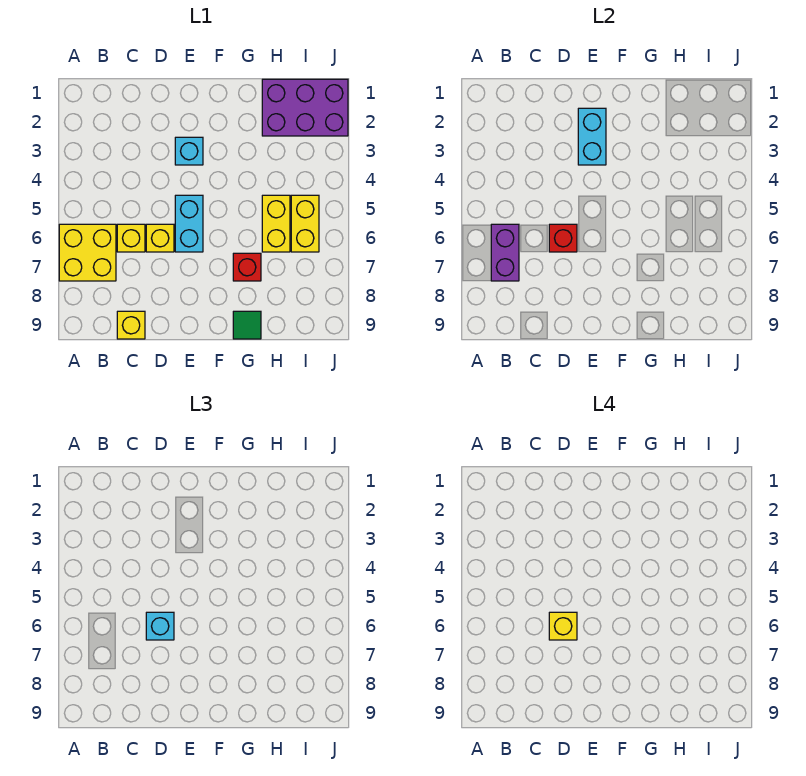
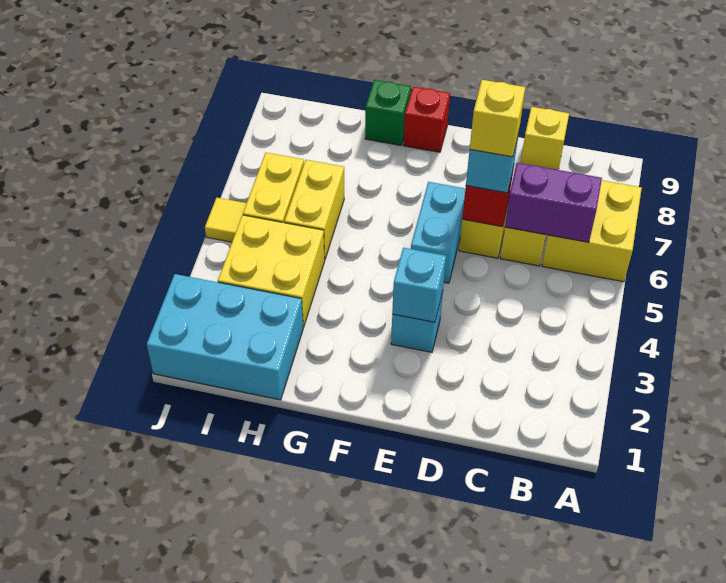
purple brick B6:B7 level 2 -> purple brick B6:C6 level 2
cyan brick E2:E3 level 2 -> cyan brick E3 level 2
red brick G7 level 1 -> red brick F9 level 1
green tile G9 level 1 -> green brick G9 level 1
purple brick H1:J2 level 1 -> cyan brick H1:J2 level 1
none -> yellow brick H3:I4 level 1
none -> yellow tile J5 level 1

